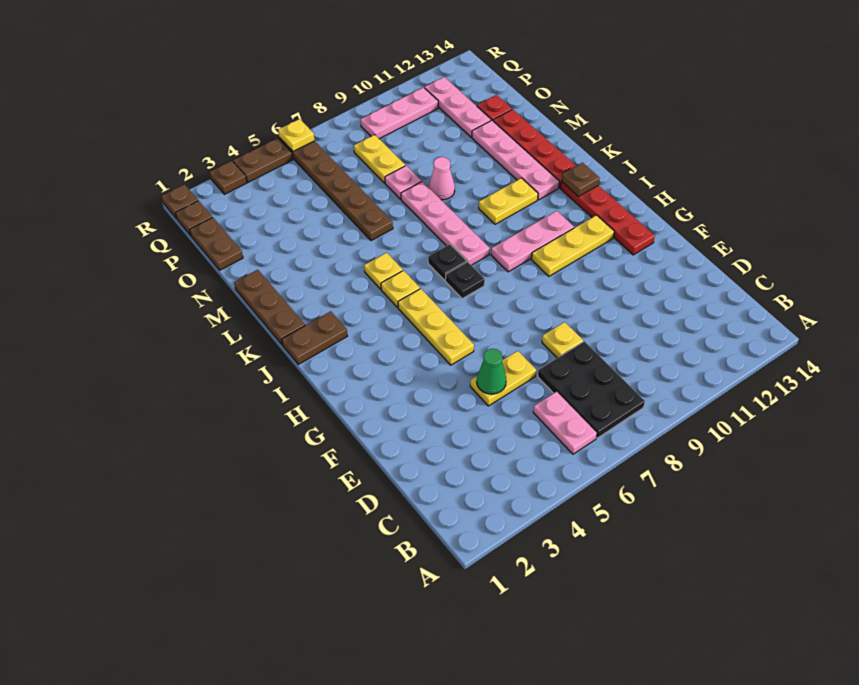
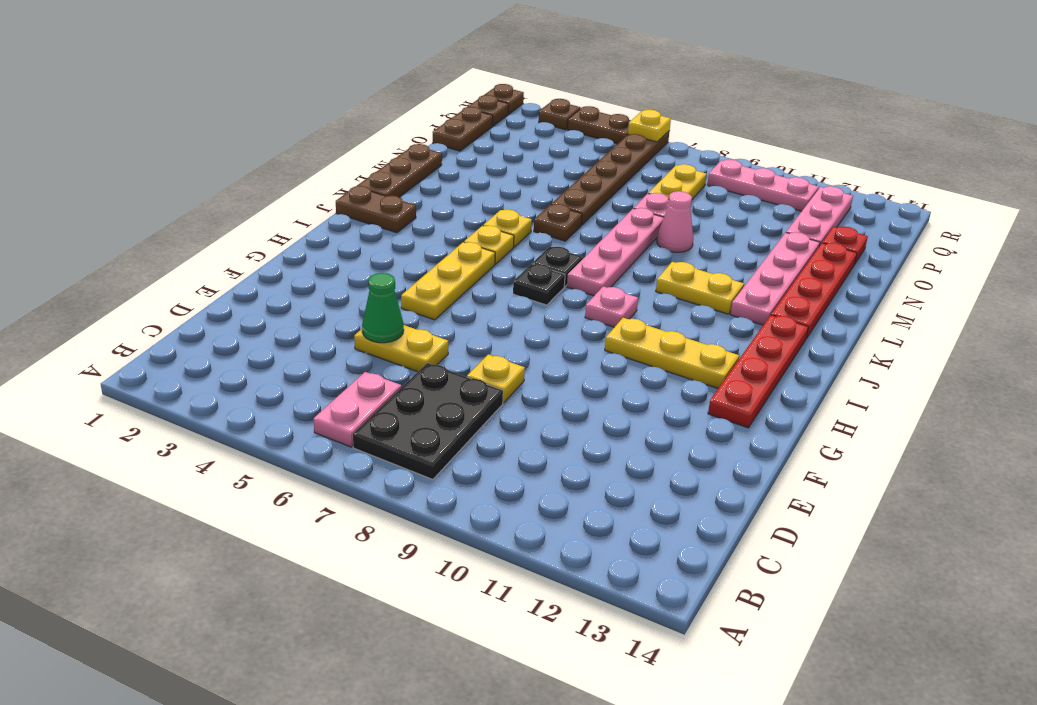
pink plate I9:I11 level 1 -> pink plate I9 level 1
brown plate J13 level 2 -> brown plate L6 level 1

